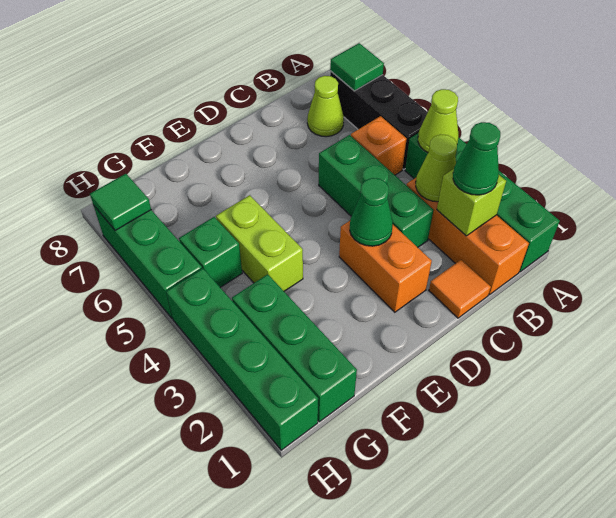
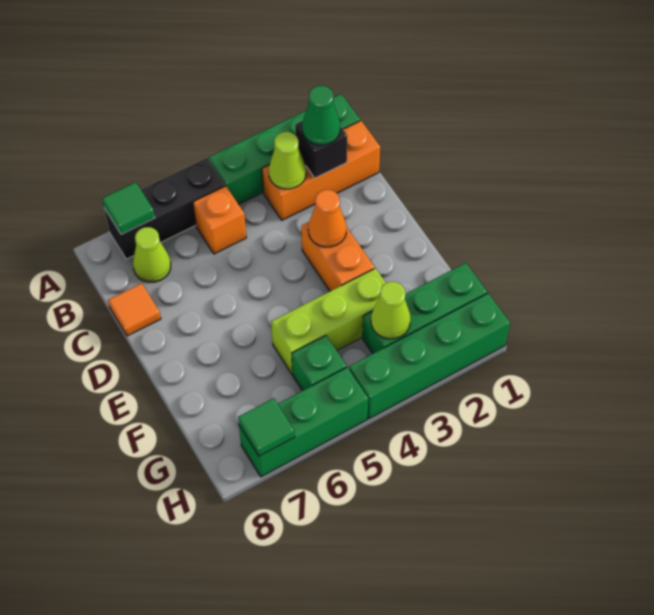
lime cone A4 level 2 -> lime cone G3 level 2
lime brick B2 level 2 -> black brick B2 level 2
orange tile C1 level 1 -> orange tile C8 level 1
green brick C3:C5 level 1 -> none
orange brick D2:D3 level 1 -> orange brick D3:E3 level 1
green cone D3 level 2 -> orange cone D3 level 2
lime brick F4:F5 level 1 -> lime brick F3:F5 level 1

